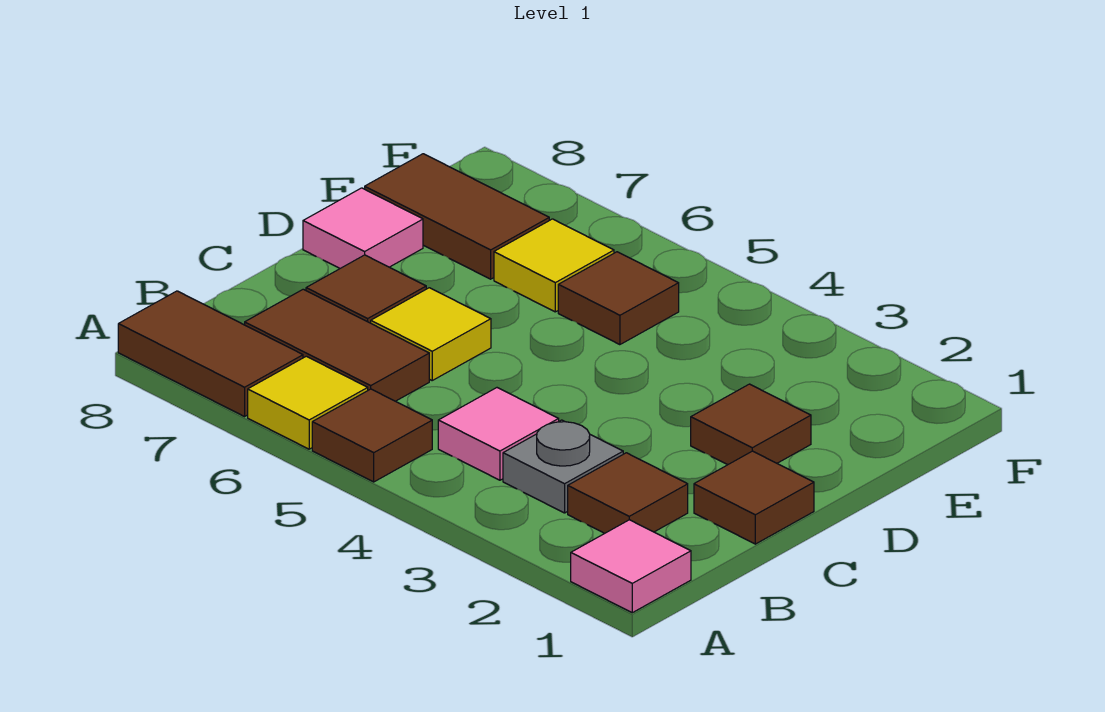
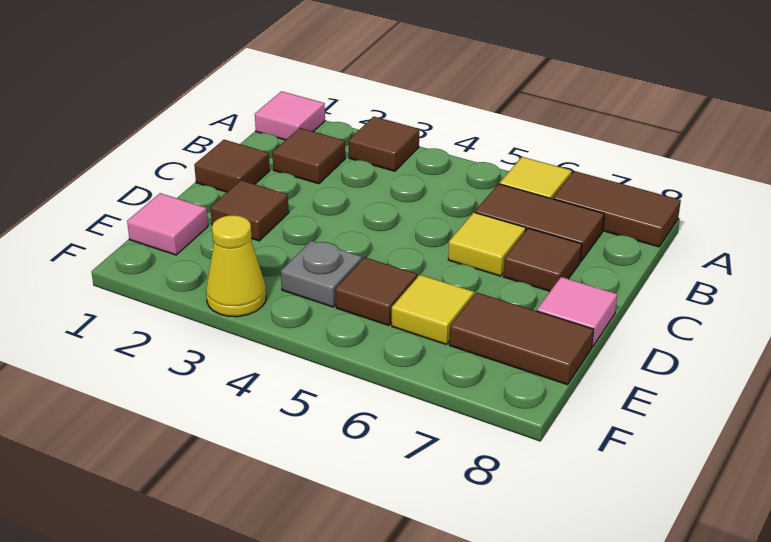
brown tile A5 level 1 -> brown tile A3 level 1
grey plate B3 level 1 -> grey plate E4 level 1
pink tile B4 level 1 -> pink tile E1 level 1
none -> yellow cone F3 level 1

